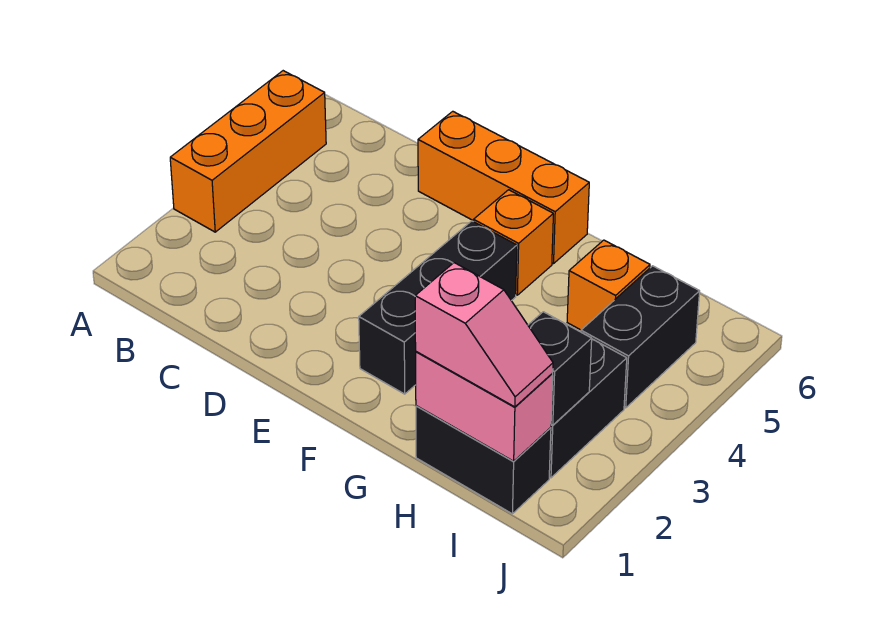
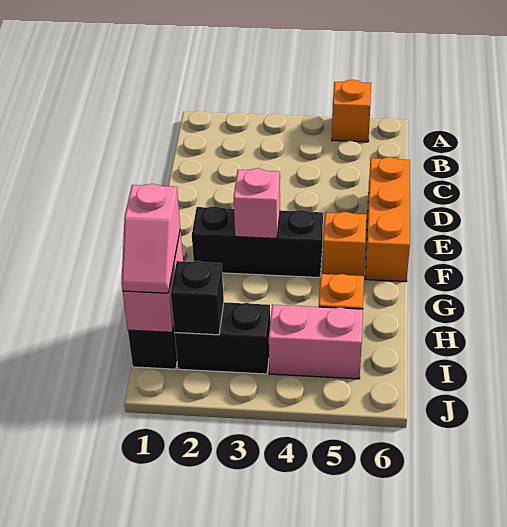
orange brick A3:A5 level 1 -> orange brick A5 level 1
none -> pink brick F3 level 2
black brick I4:I5 level 1 -> pink brick I4:I5 level 1

